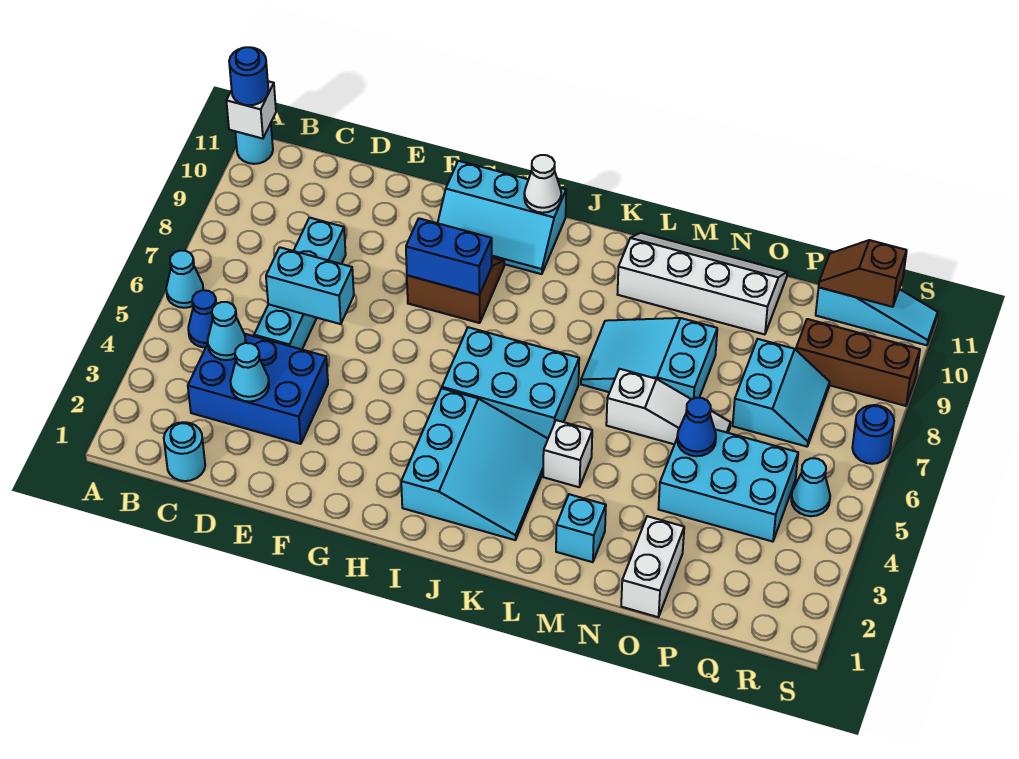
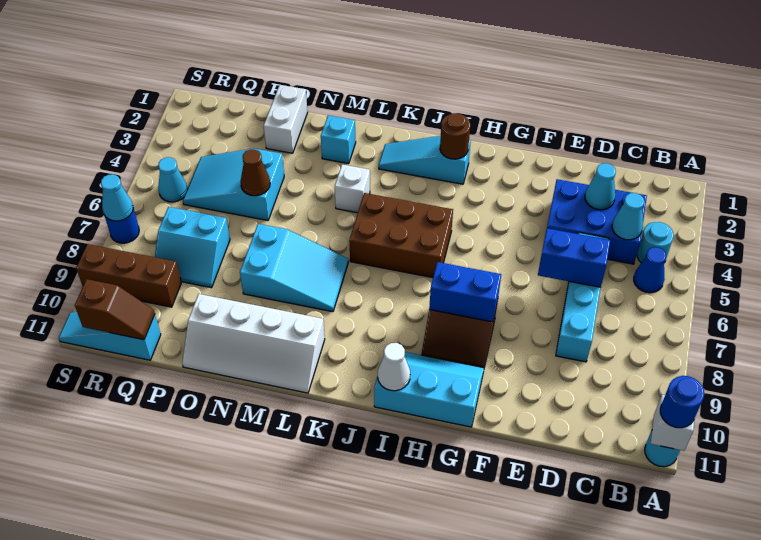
cyan cone A6 level 1 -> cyan cone S7 level 2
cyan round brick C1 level 1 -> cyan round brick B4 level 1
cyan brick D6:E6 level 2 -> blue brick D6:E6 level 2
cyan slope I2:K4 level 1 top I -> cyan slope I2:K2 level 1 top I
none -> brown round brick I2 level 2
cyan brick I5:K6 level 1 -> brown brick I5:K6 level 1
white slope M6:O6 level 1 top M -> none
cyan brick O4:Q5 level 1 -> cyan slope O4:Q5 level 1 top O
blue cone O5 level 2 -> brown cone O5 level 2
cyan slope P7:Q8 level 1 top P -> cyan slope P7:Q8 level 1 top 7

